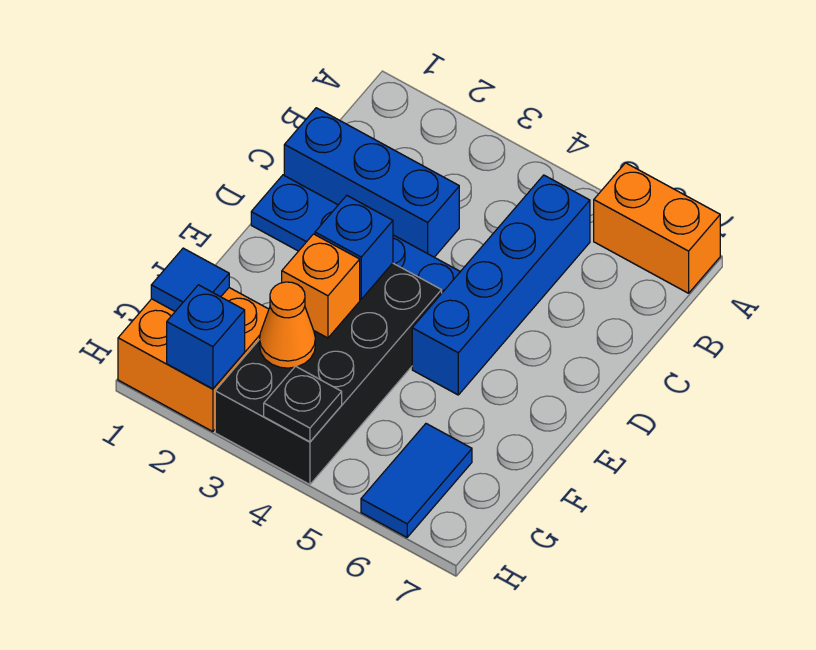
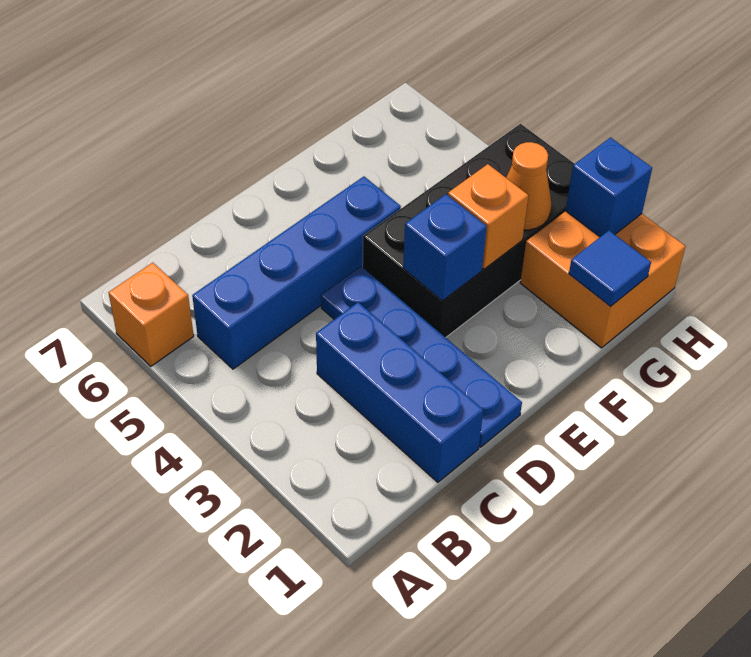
orange brick A6:A7 level 1 -> orange brick A6 level 1
blue tile G6:H6 level 1 -> none
black plate H4 level 2 -> none

